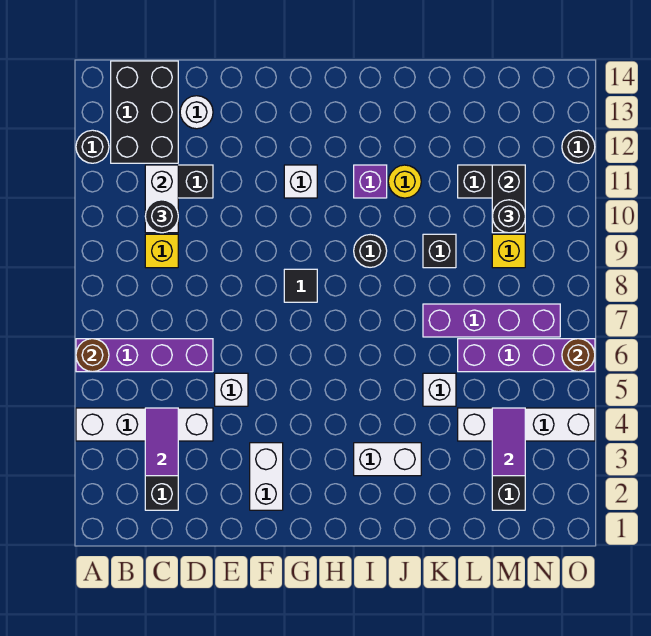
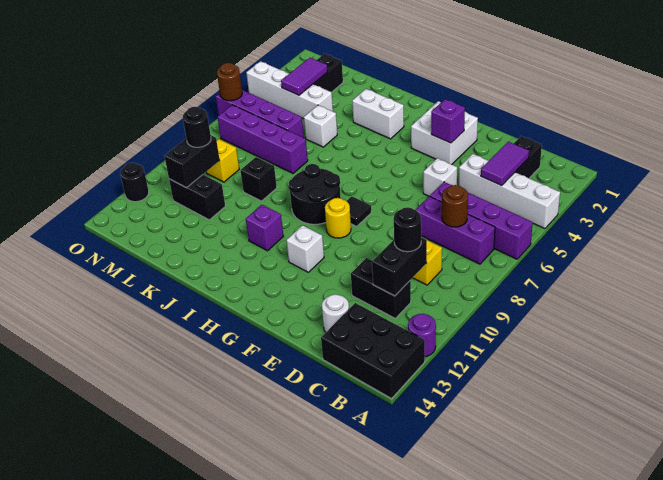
brown round brick A6 level 2 -> brown round brick C7 level 2
black round brick A12 level 1 -> purple round brick A12 level 1
none -> purple brick B7:D7 level 1
black brick B12:C14 level 1 -> black brick A13:C14 level 1
white brick C10:C11 level 2 -> black brick C10:C11 level 2
white brick F2:F3 level 1 -> white brick F2:G3 level 1
none -> purple brick F3 level 2
black round brick I9 level 1 -> black round brick H8:I9 level 1
yellow round brick J11 level 1 -> yellow round brick G9 level 1

